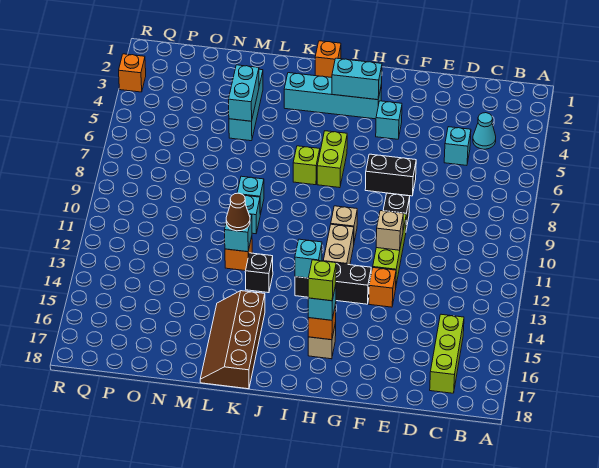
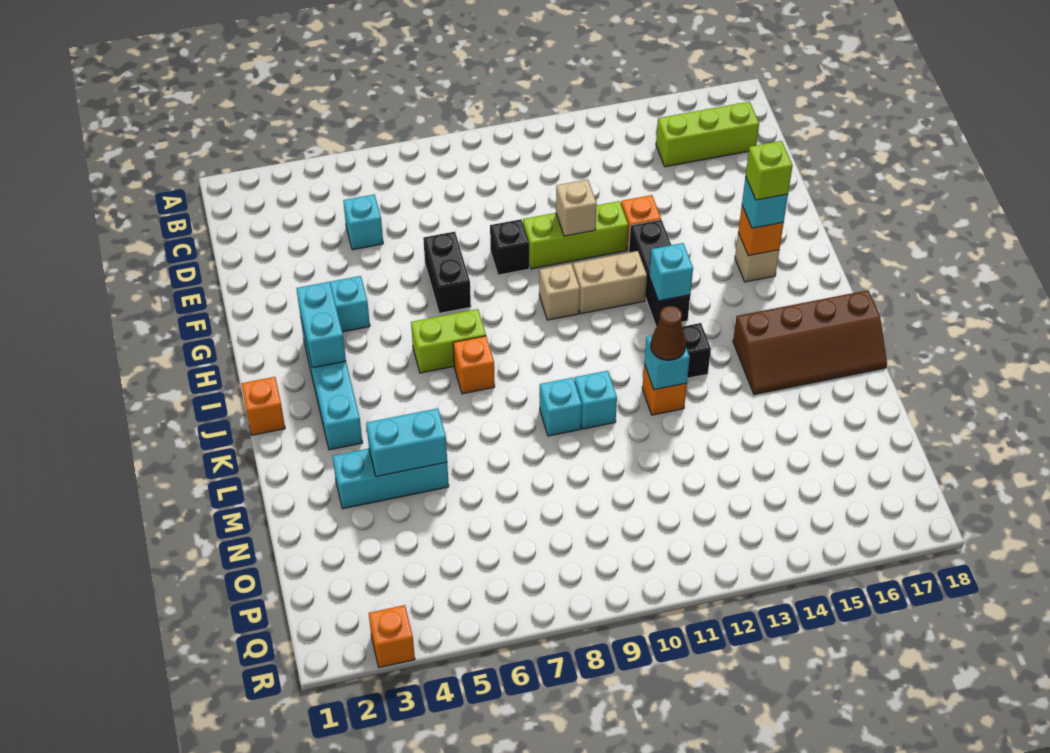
cyan cone C4 level 1 -> none
lime brick J7 level 1 -> orange brick J7 level 1

